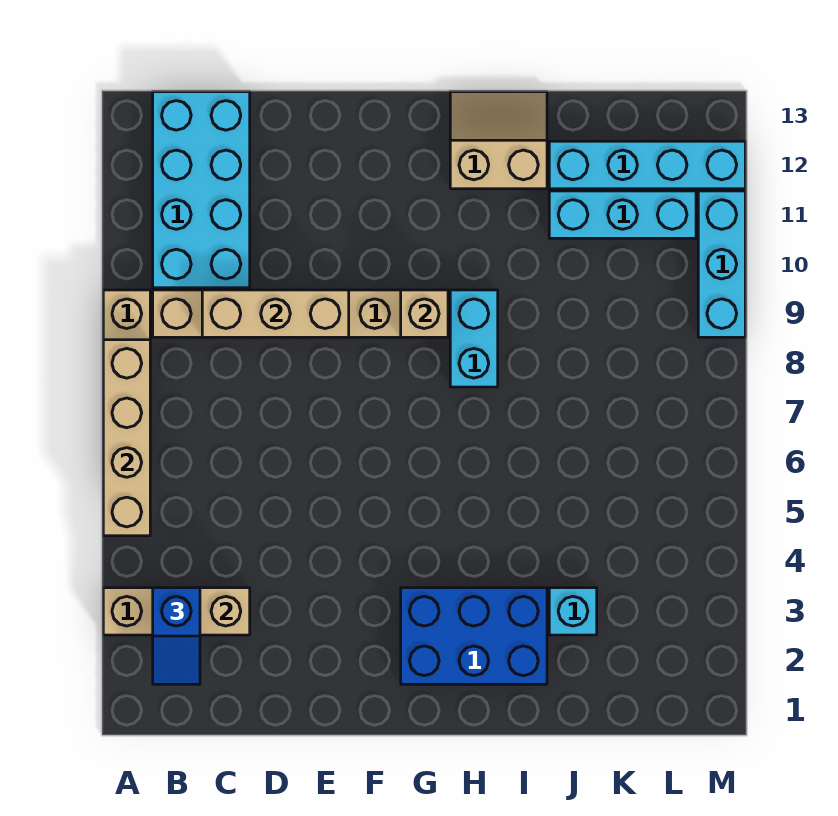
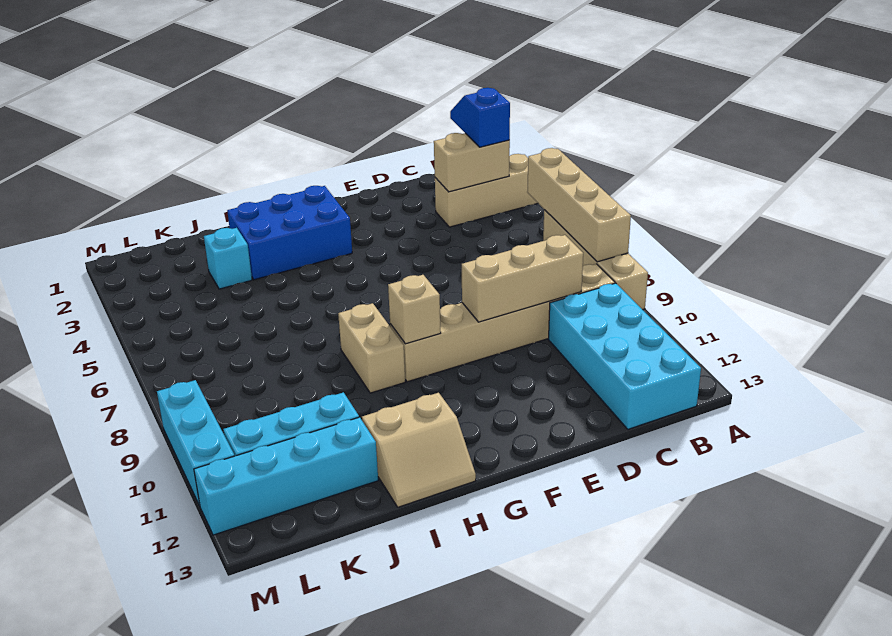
cyan brick H8:H9 level 1 -> tan brick H8:H9 level 1

